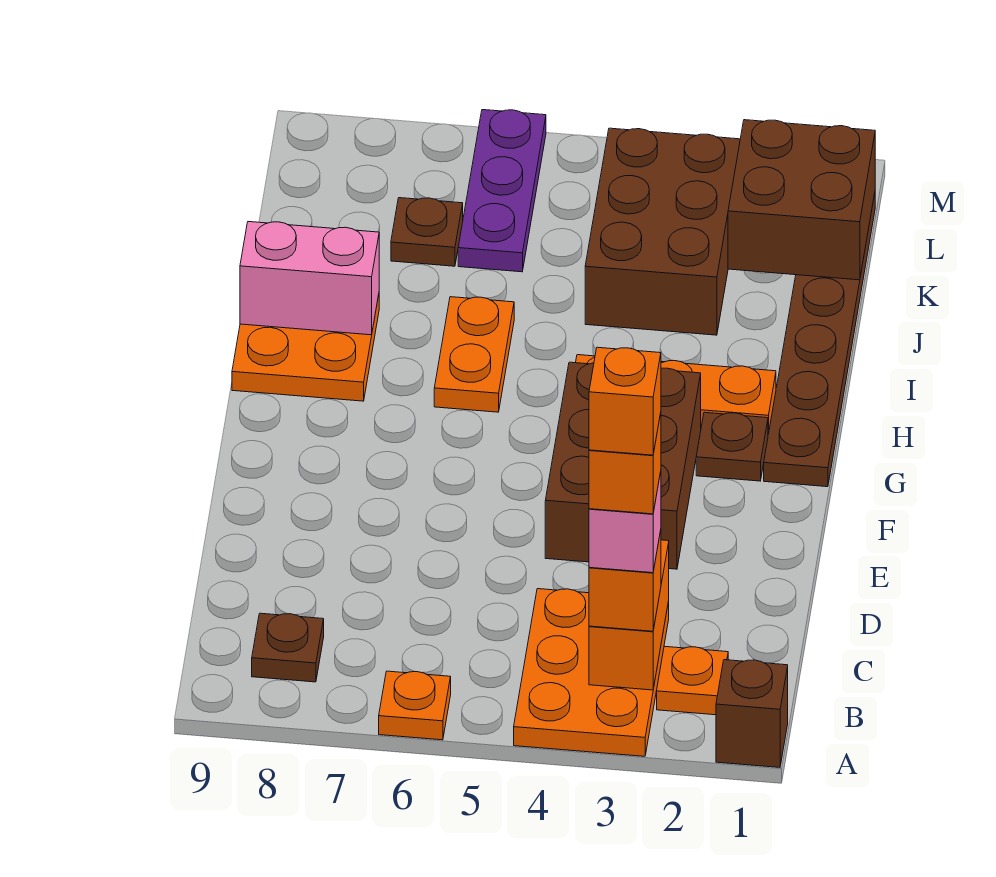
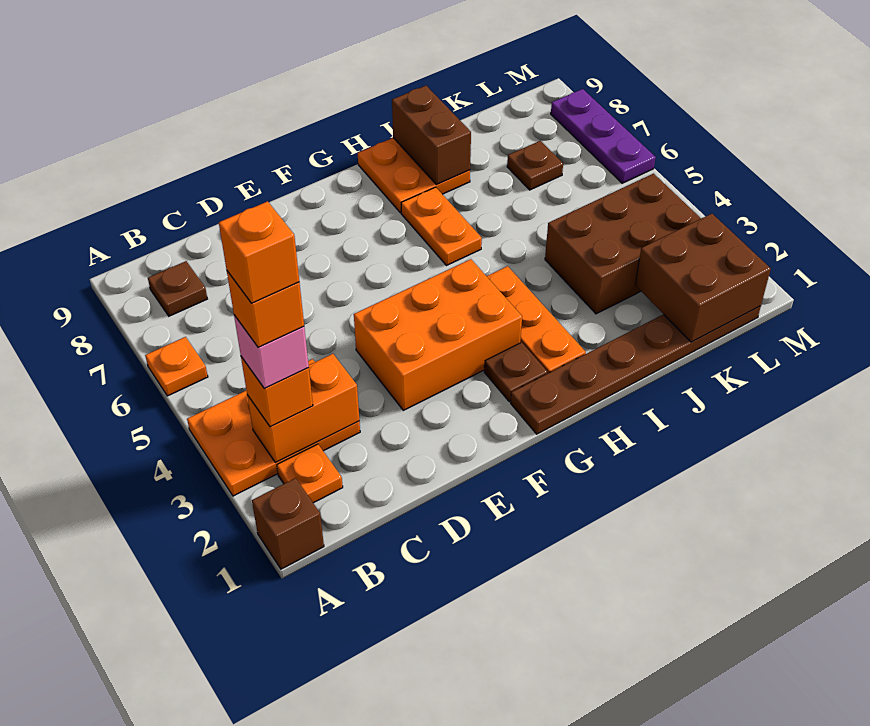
brown brick E3:G4 level 1 -> orange brick E3:G4 level 1
orange plate H6:I6 level 1 -> orange plate H6:H7 level 1
pink brick I8:I9 level 2 -> brown brick I8:I9 level 2
purple plate K6:M6 level 1 -> purple plate M6:M8 level 1

